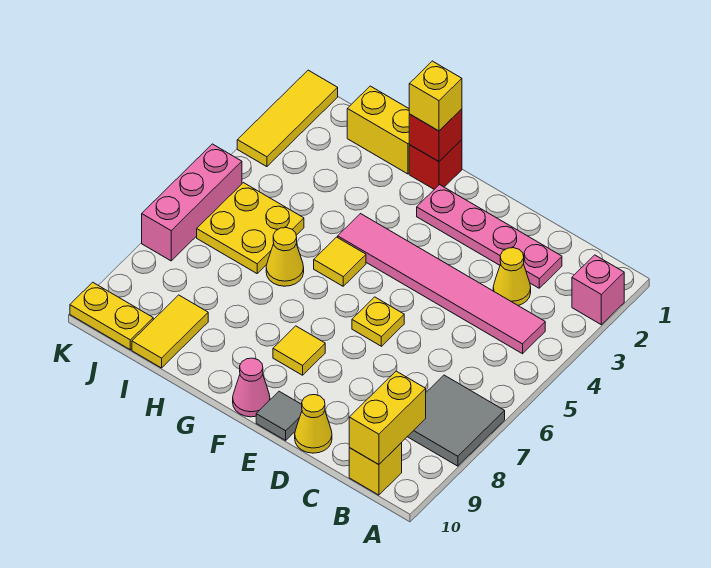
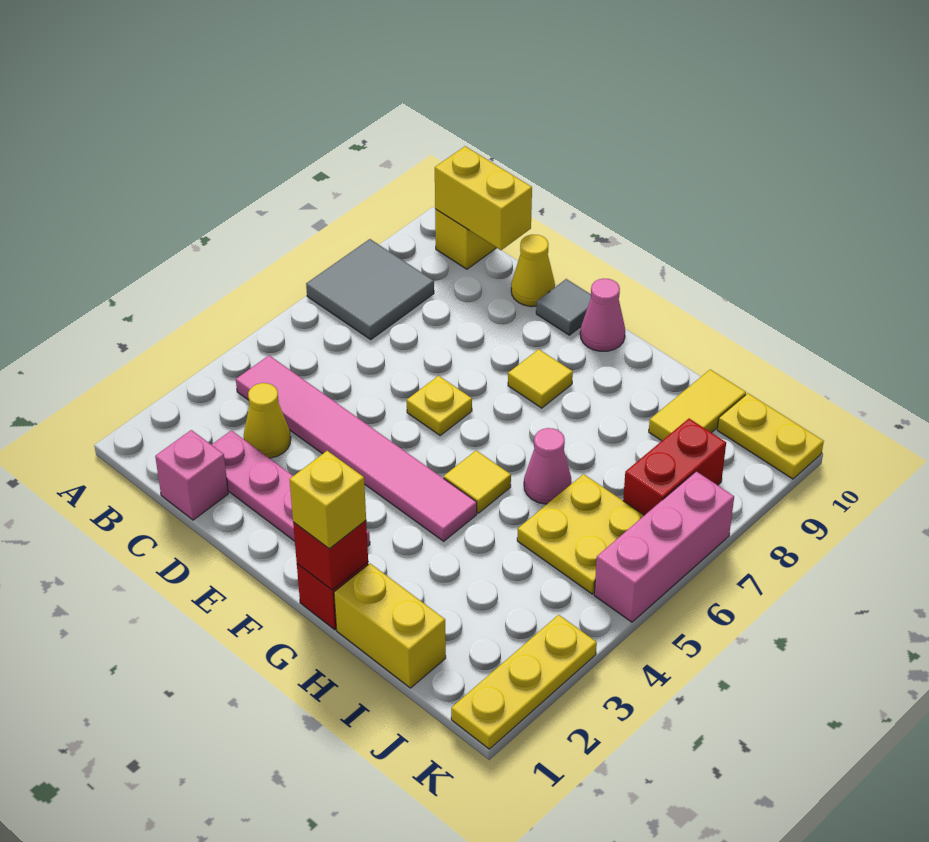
pink brick A2 level 1 -> pink brick C1 level 1
yellow brick B9:B10 level 2 -> yellow brick B10:C10 level 2
yellow cone H6 level 1 -> pink cone H6 level 1
none -> red brick J7:J8 level 1
yellow tile K1:K3 level 1 -> yellow plate K1:K3 level 1

